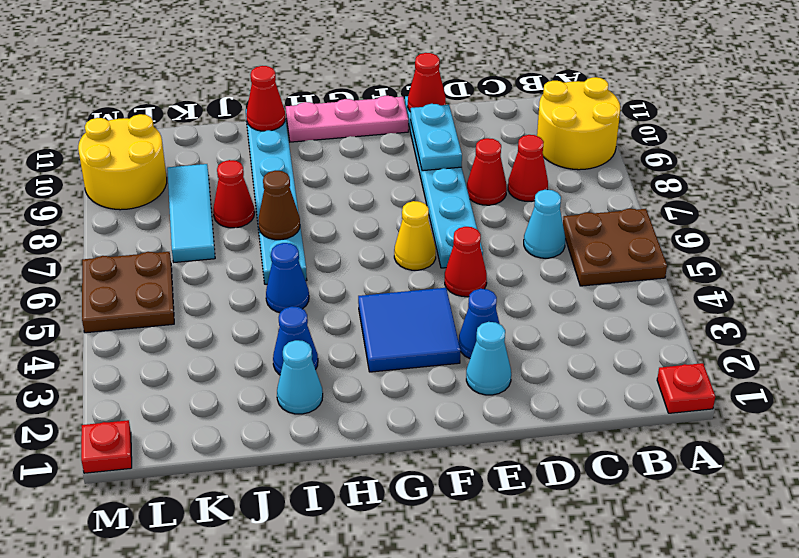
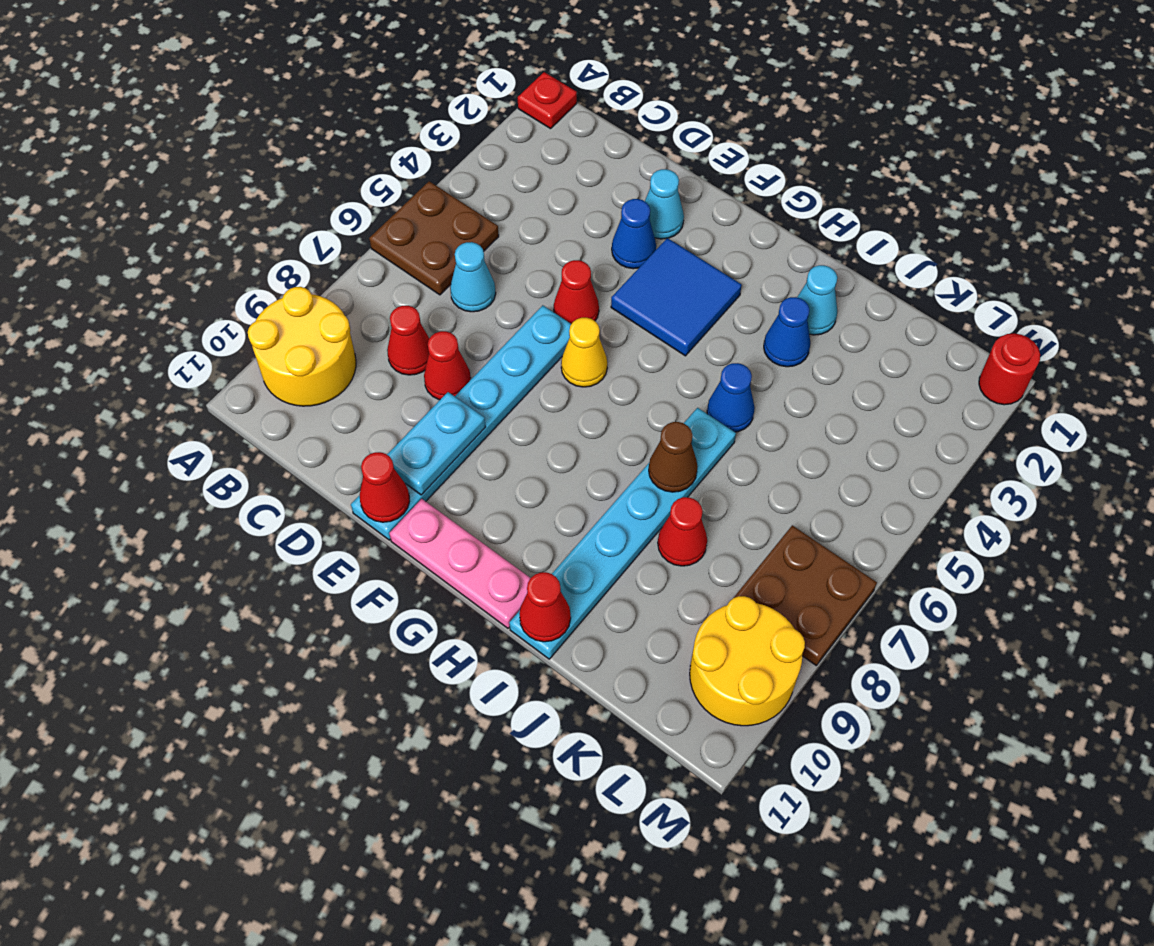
cyan tile K7:K9 level 1 -> none
brown plate L5:M6 level 1 -> brown plate L7:M8 level 1
red plate M1 level 1 -> red round brick M1 level 1

